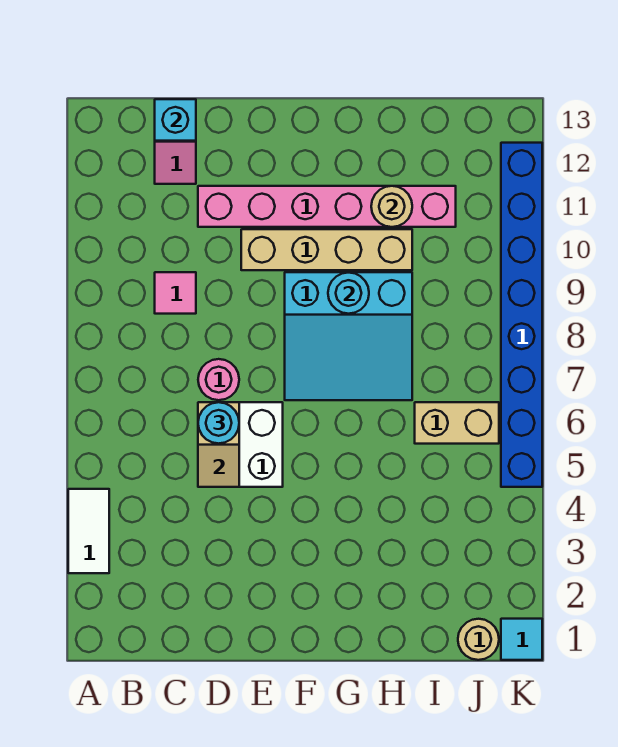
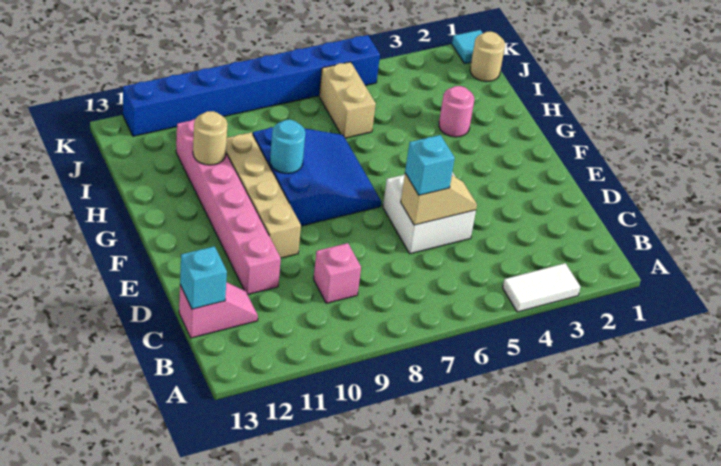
pink tile C9 level 1 -> pink brick C9 level 1
cyan round brick D6 level 3 -> cyan brick D6 level 3
pink round brick D7 level 1 -> pink round brick H3 level 1
cyan slope F7:H9 level 1 top 9 -> blue slope F7:H9 level 1 top 9

